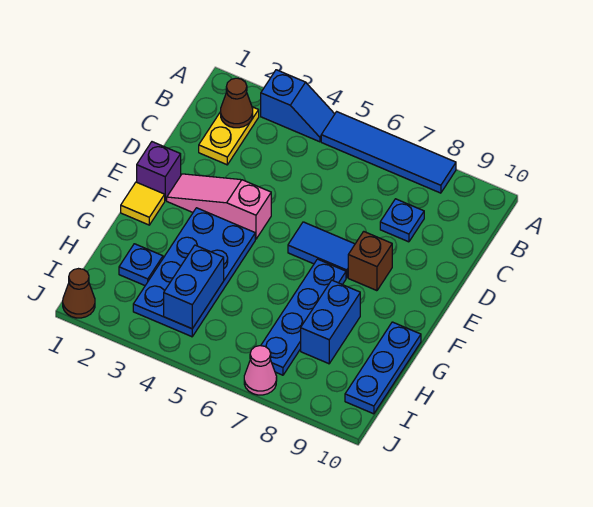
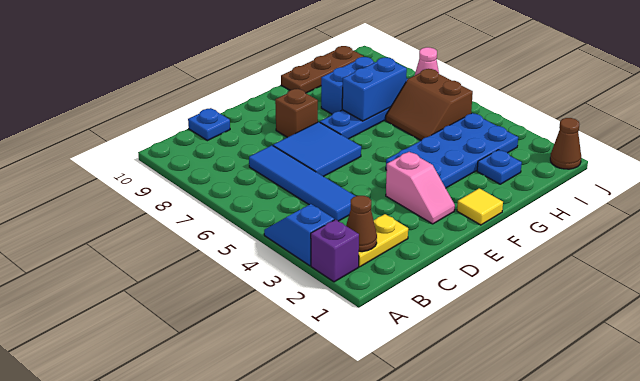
blue tile A5:A8 level 1 -> blue tile C4:C7 level 1
blue plate C8 level 1 -> blue plate C10 level 1
purple brick E1 level 1 -> purple brick A2 level 1
pink slope E2:E4 level 1 top 4 -> pink slope E2:E3 level 1 top 3
blue tile E6:E7 level 1 -> blue tile D6:E7 level 1
blue plate G10:I10 level 1 -> brown plate G10:I10 level 1
blue brick H4:I4 level 2 -> blue brick G7:H7 level 2
none -> brown slope H5:I6 level 1 top I

